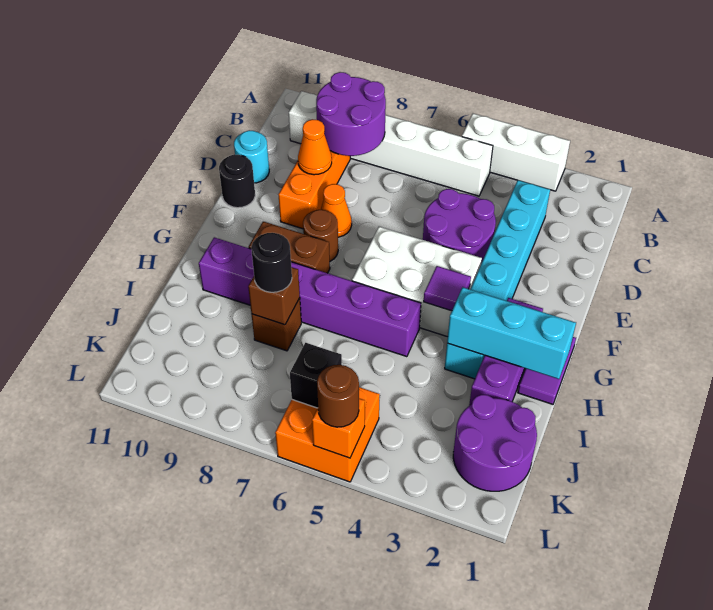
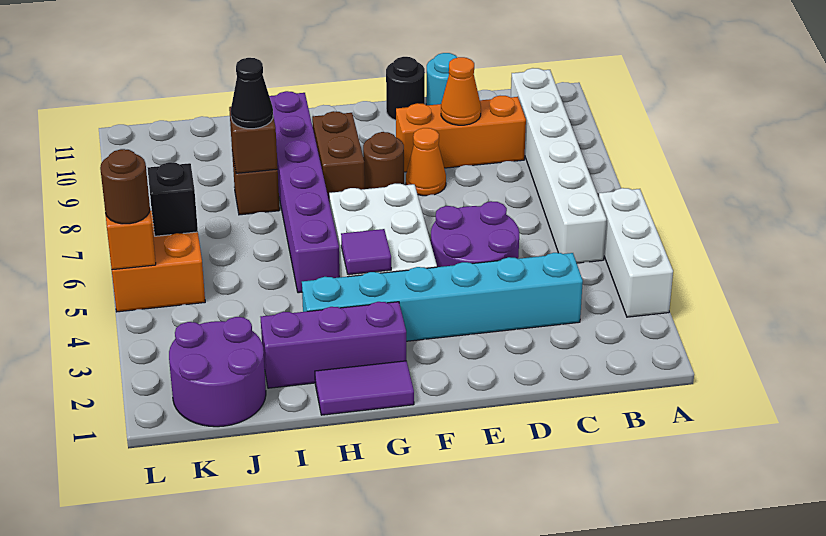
purple round brick B8:C9 level 2 -> none
cyan brick H1:H3 level 2 -> none
black round brick I8 level 3 -> black cone I8 level 3

